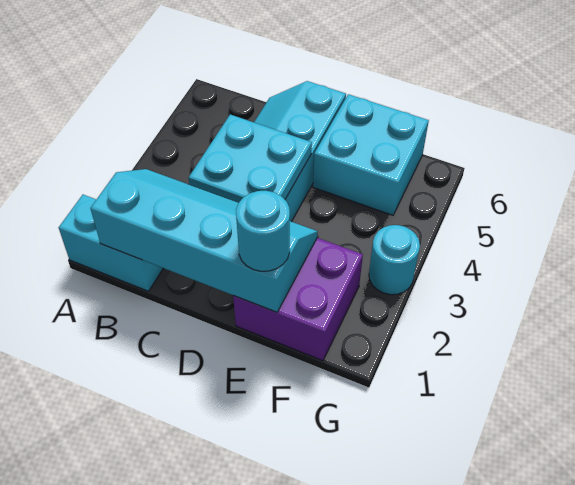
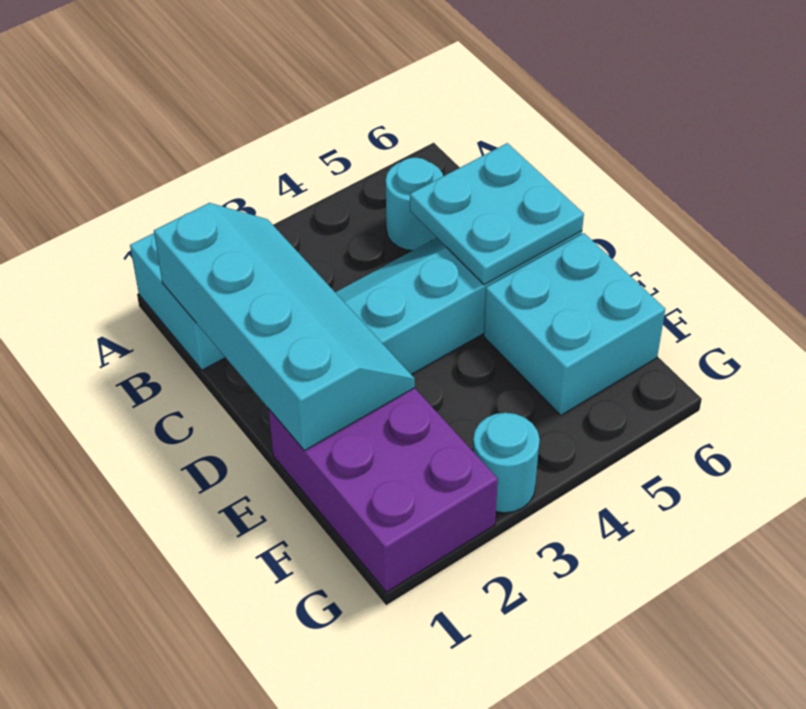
cyan plate C3:D4 level 2 -> cyan plate C5:D6 level 2
purple brick E1:F2 level 1 -> purple brick E1:G2 level 1
cyan round brick E1 level 3 -> cyan round brick B5 level 1

